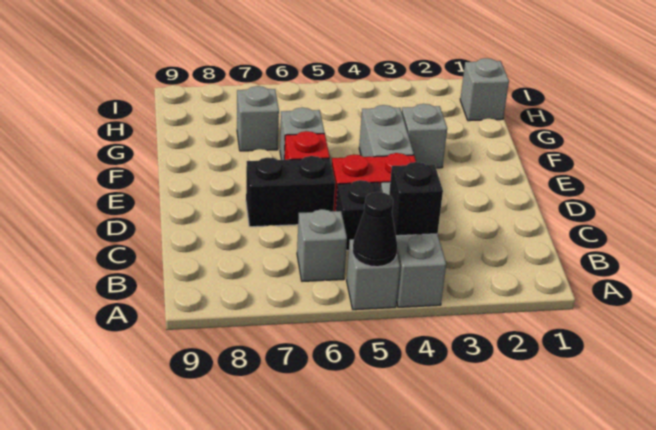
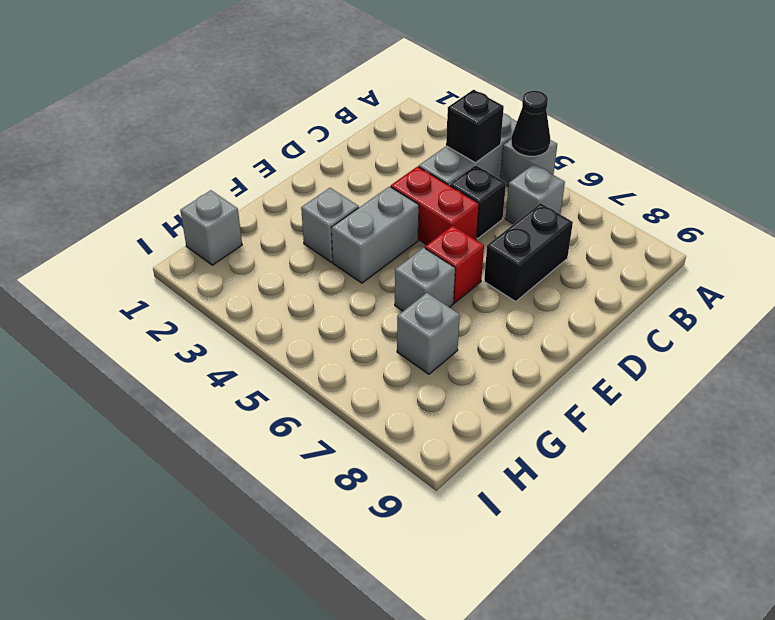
black brick D6:D7 level 1 -> black brick C7:D7 level 1

